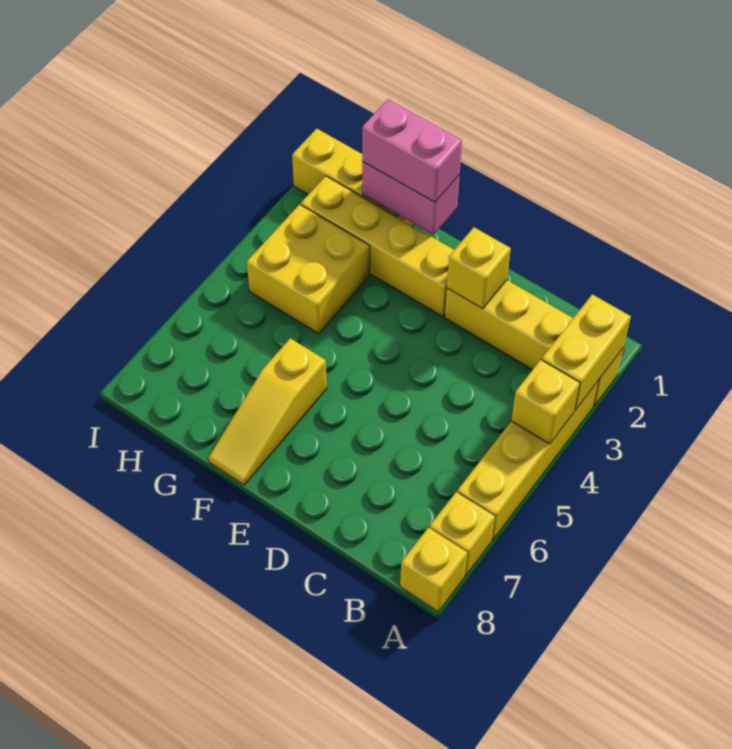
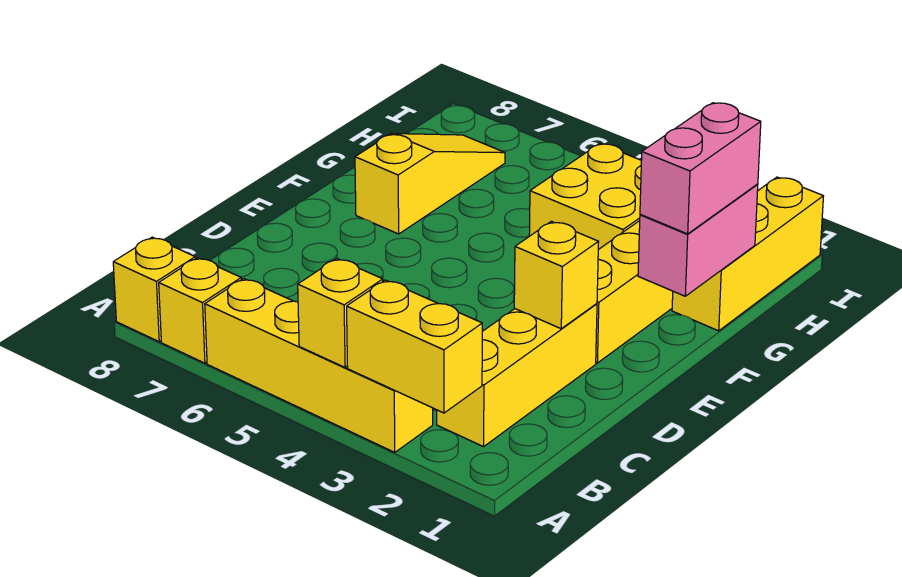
yellow brick A2:D2 level 1 -> yellow brick B2:D2 level 1
yellow slope F6:F8 level 1 top 6 -> yellow slope F7:H7 level 1 top F

